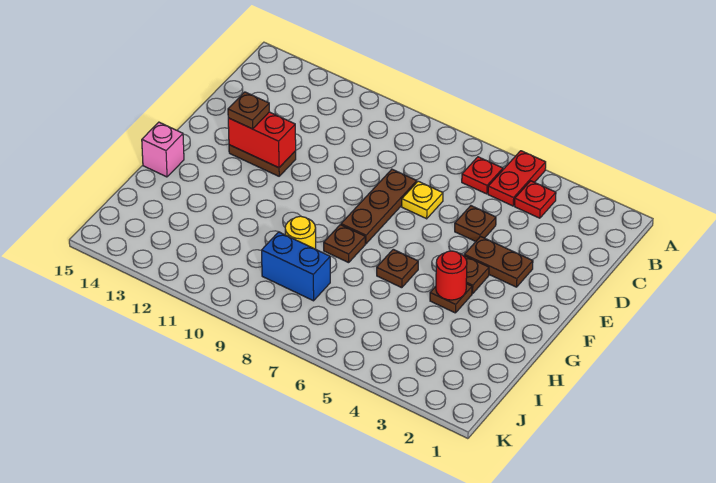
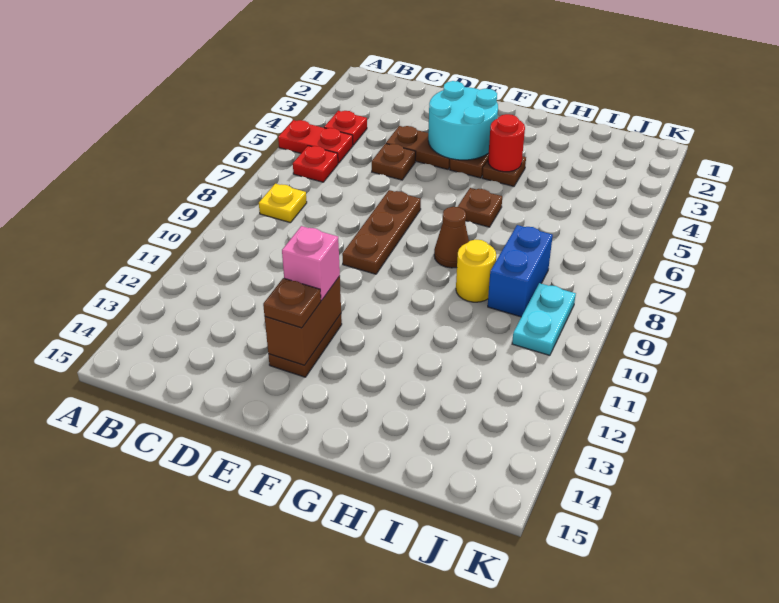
yellow plate D7 level 1 -> yellow plate B8 level 1
brown plate D8:F8 level 1 -> brown plate E7:E9 level 1
brown plate E3:E4 level 1 -> brown plate D4:E4 level 1
none -> cyan round brick E3:F4 level 2
red brick E12:E13 level 2 -> brown brick E12:E13 level 2
brown plate G8 level 1 -> brown cone G8 level 1
pink brick G15 level 1 -> pink brick E12 level 3
none -> cyan plate J9:J10 level 1

